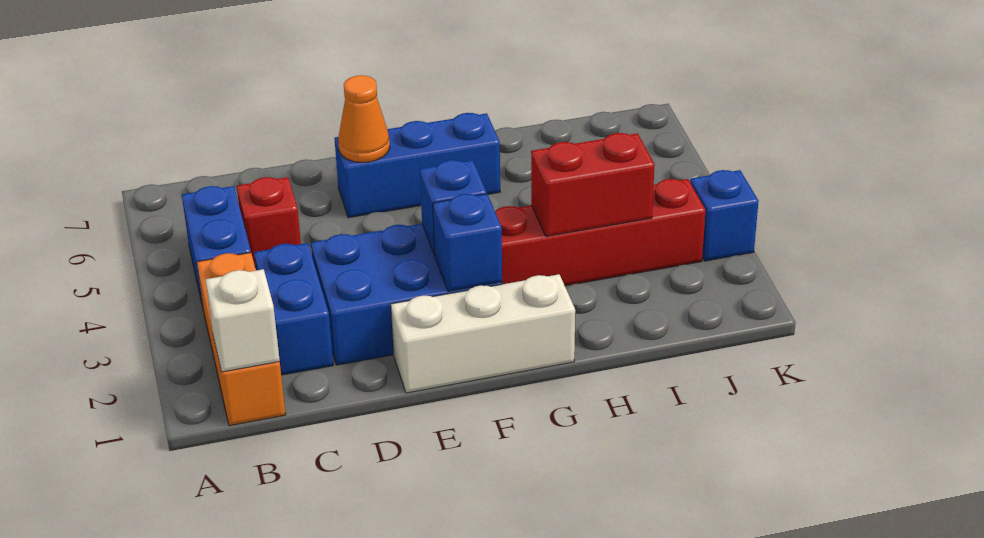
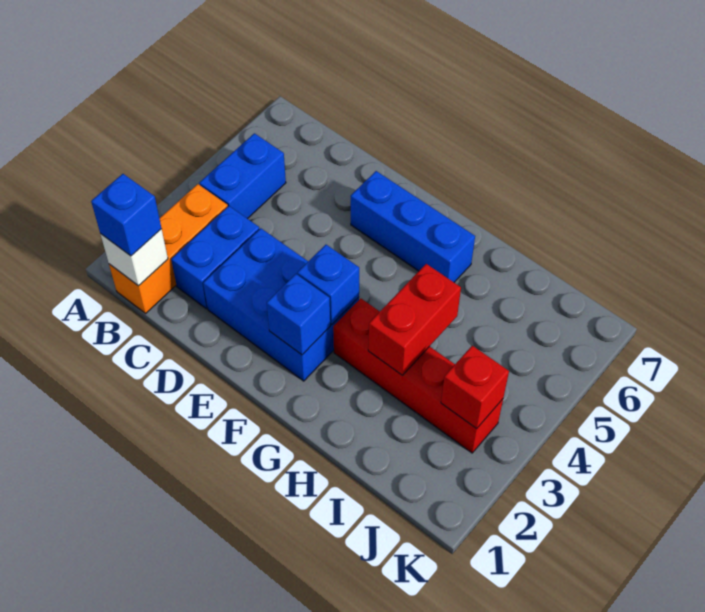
red brick C5 level 1 -> red brick J3 level 2
white brick E1:G1 level 1 -> none
orange cone E6 level 2 -> none
red brick H3:I3 level 2 -> red brick H3:H4 level 2
blue brick K3 level 1 -> blue brick B1 level 3

